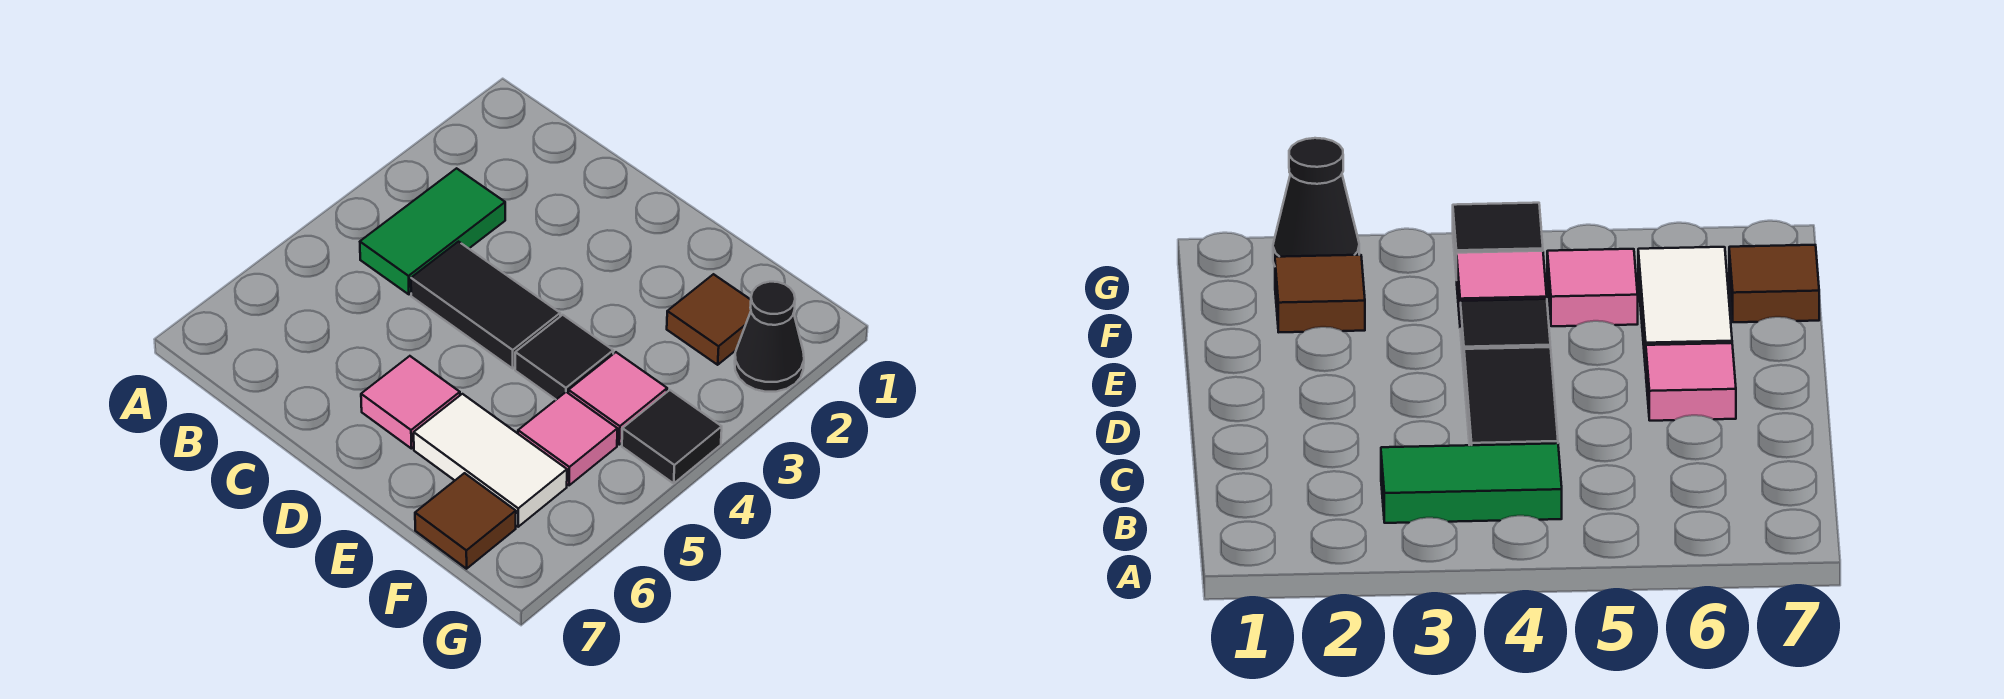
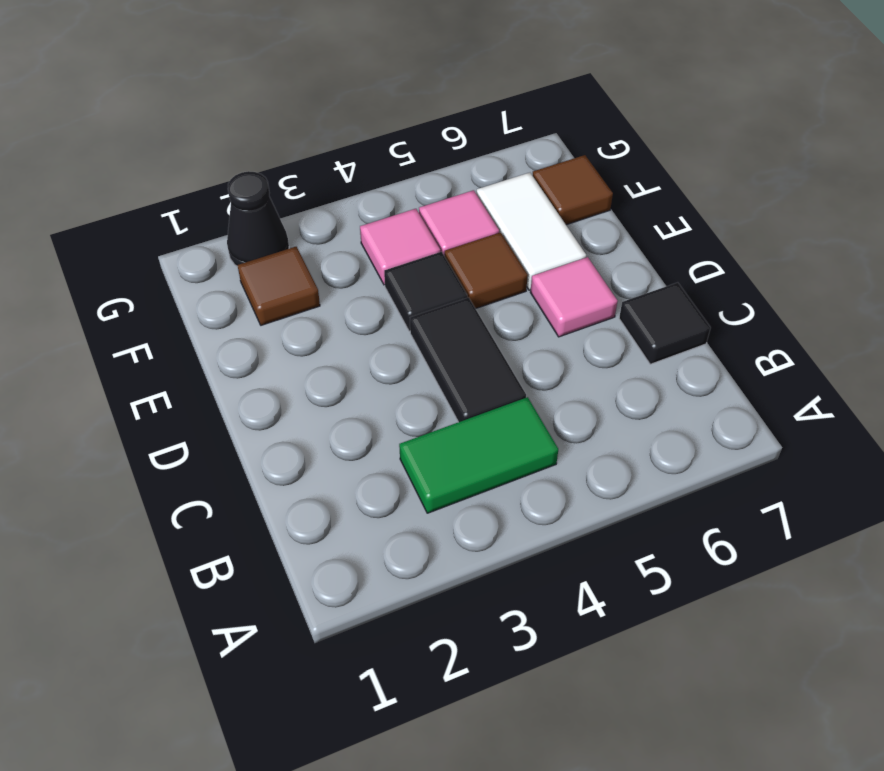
none -> brown tile E5 level 1
black tile G4 level 1 -> black tile C7 level 1

